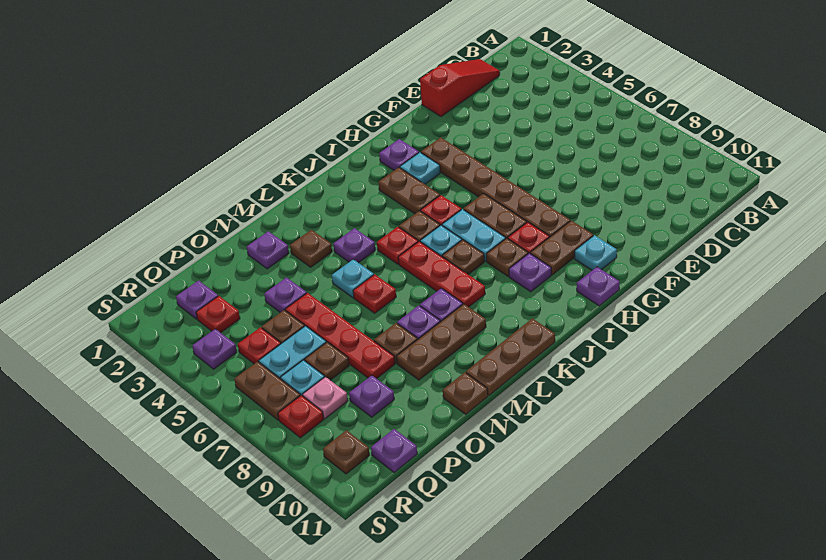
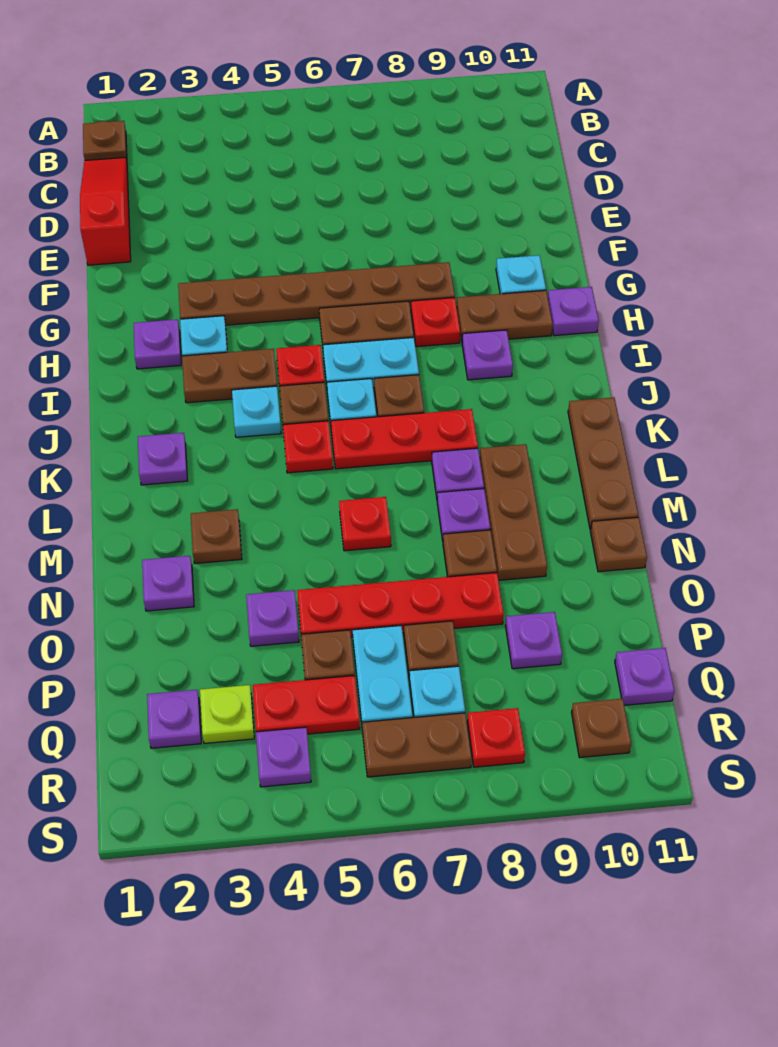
brown plate G9:H9 level 1 -> brown plate H9:H10 level 1
brown plate I8 level 1 -> brown plate B1 level 1
purple plate L4 level 1 -> purple plate K2 level 1
cyan plate M5 level 1 -> cyan plate J4 level 1
red plate Q3 level 1 -> lime plate Q3 level 1
red plate Q5 level 1 -> red plate Q4:Q5 level 1
pink plate Q8 level 1 -> none

